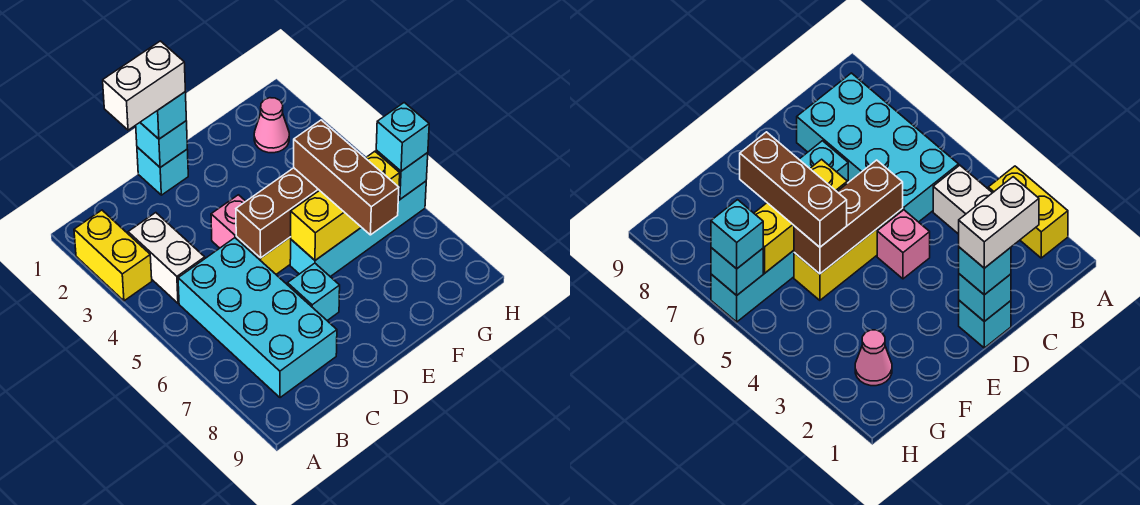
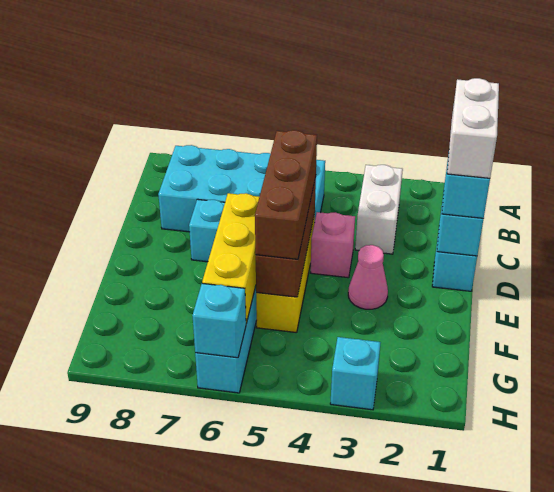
yellow brick A2:A3 level 1 -> none
white brick B3:B4 level 1 -> white brick B3:C3 level 1
brown brick F5:F7 level 3 -> brown brick D5:F5 level 3
pink cone G2 level 1 -> pink cone E3 level 1
cyan brick H6 level 3 -> cyan brick H3 level 1

